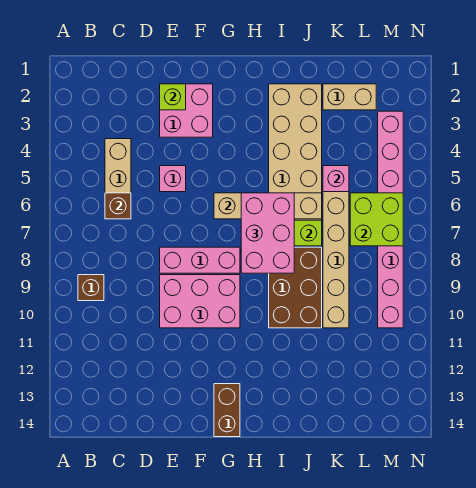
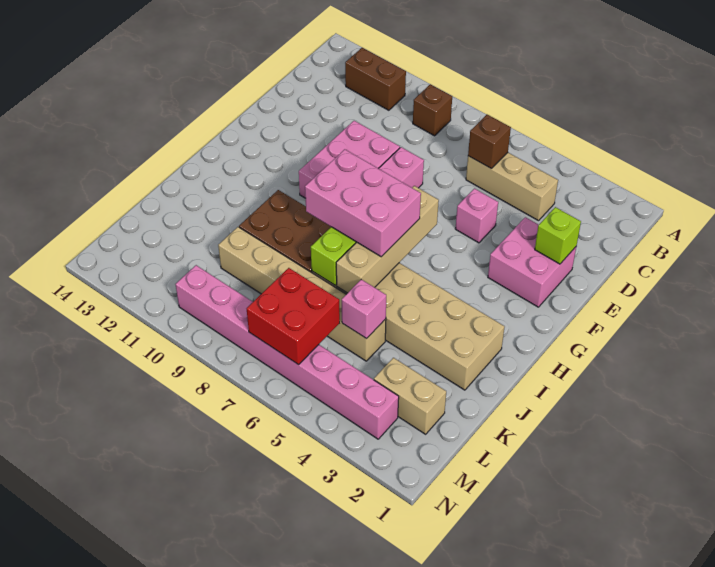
brown brick G13:G14 level 1 -> brown brick B11:B12 level 1
tan brick K2:L2 level 1 -> tan brick L2:L3 level 1
lime brick L6:M7 level 2 -> red brick L6:M7 level 2

